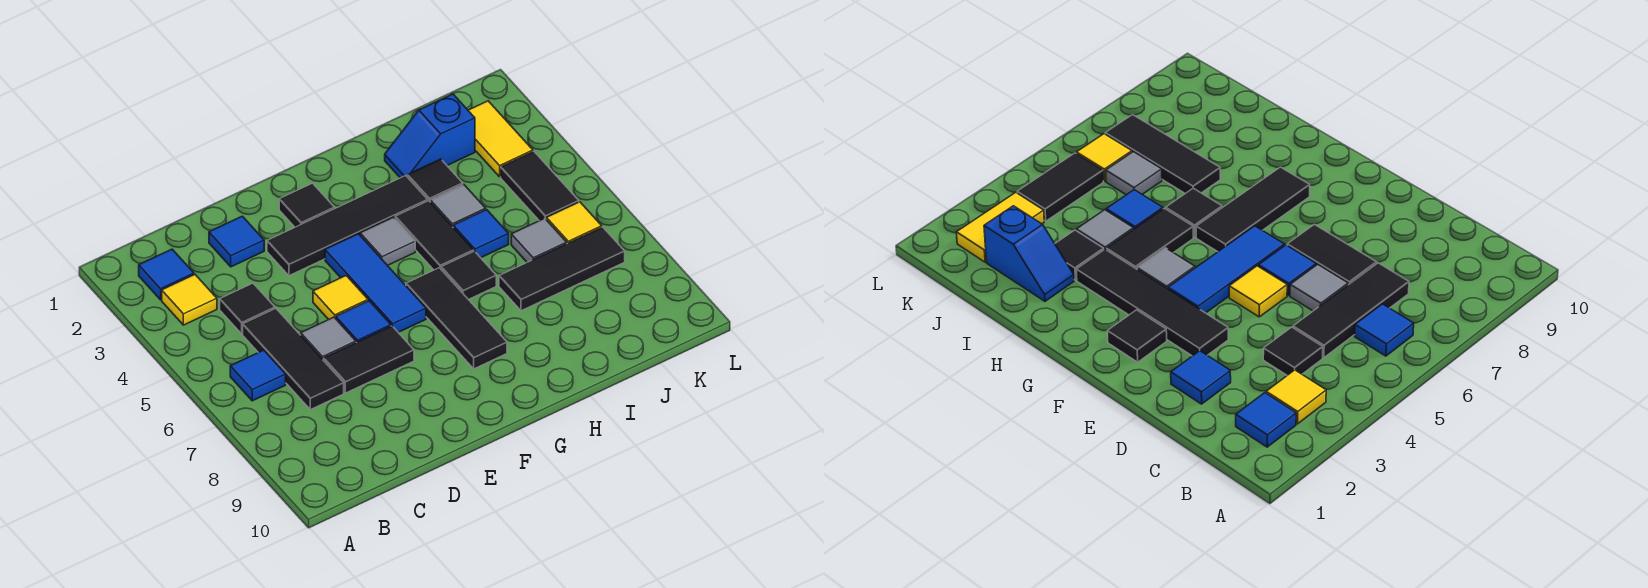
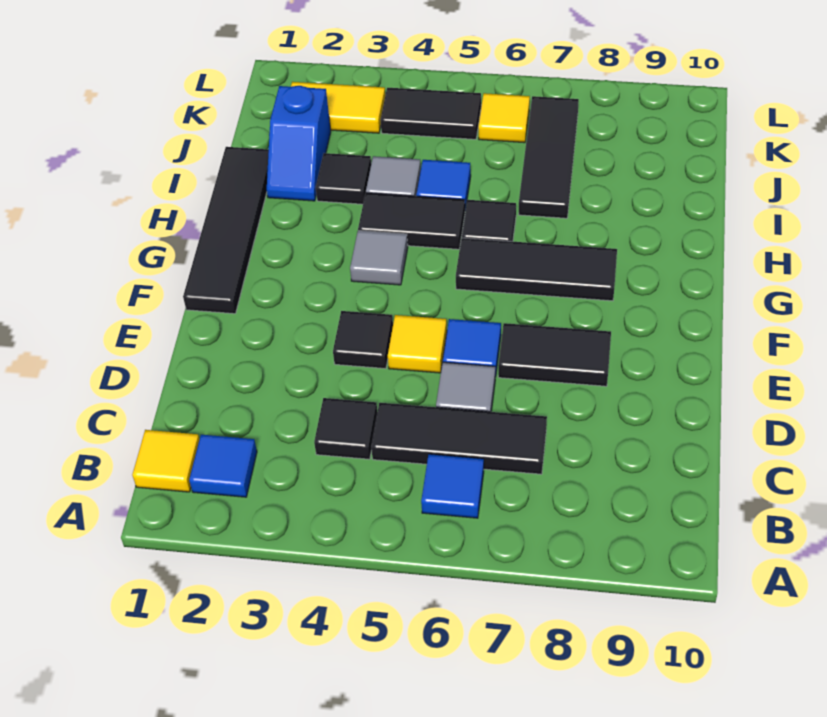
yellow tile B3 level 1 -> yellow tile B1 level 1
blue tile D2 level 1 -> none
black tile D7:E7 level 1 -> black tile E7:E8 level 1
black tile E3:H3 level 1 -> black tile F1:I1 level 1
black tile F2 level 1 -> black tile E4 level 1
blue tile F4:F6 level 1 -> none
grey tile J6 level 1 -> none

